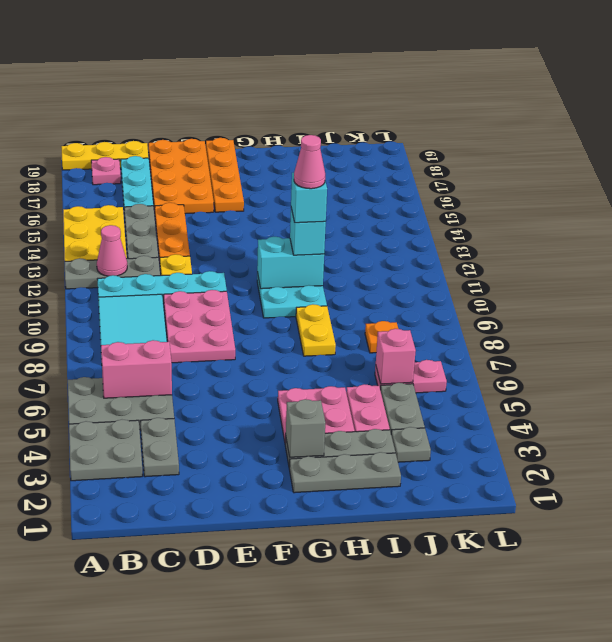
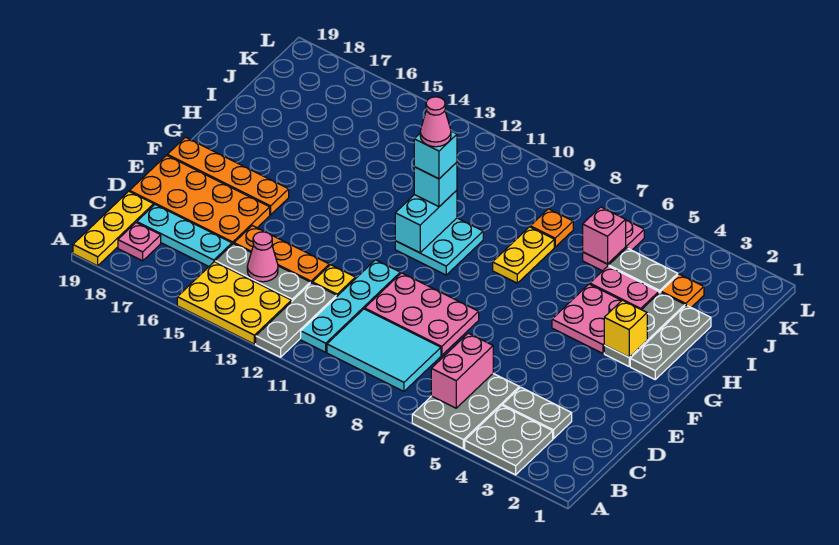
pink cone B12 level 2 -> pink cone C14 level 2
grey brick G3 level 2 -> yellow brick G3 level 2
yellow plate H8:H9 level 1 -> yellow plate H8:I8 level 1
grey plate J3 level 1 -> orange plate J3 level 1

